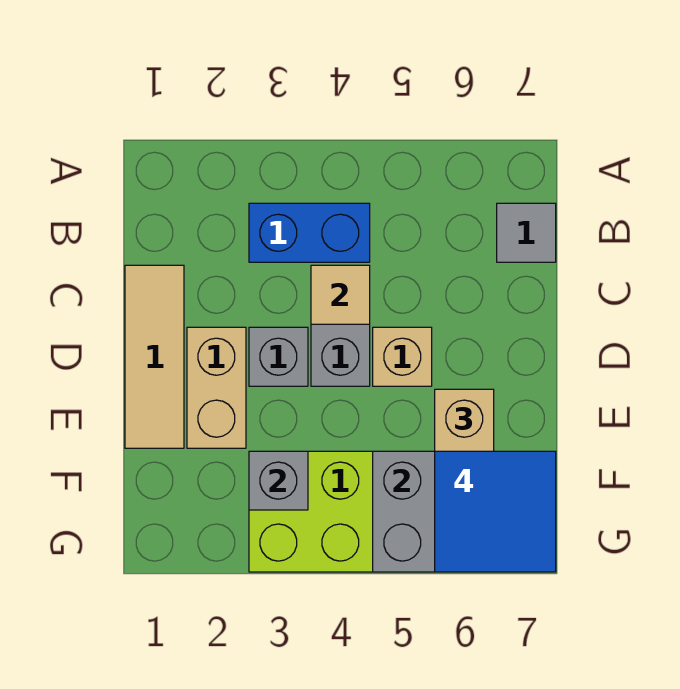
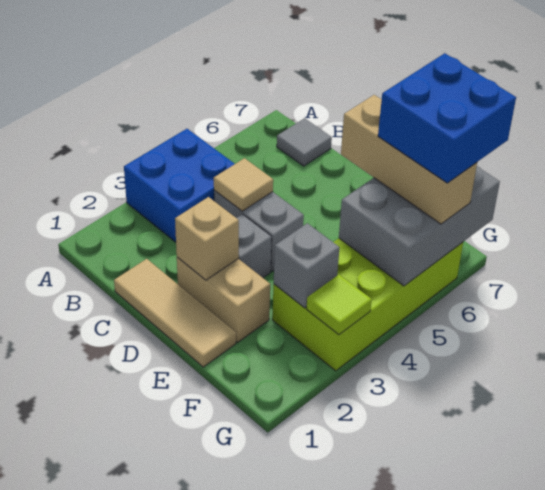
blue brick B3:B4 level 1 -> blue brick A3:B4 level 1
tan brick D5 level 1 -> tan brick D2 level 2
blue tile F6:G7 level 4 -> blue brick F6:G7 level 4
none -> lime tile G3 level 2

